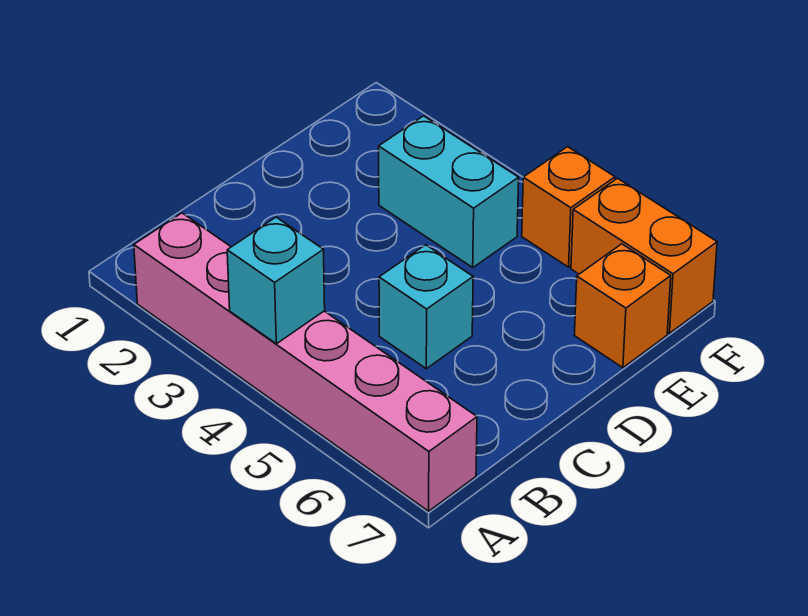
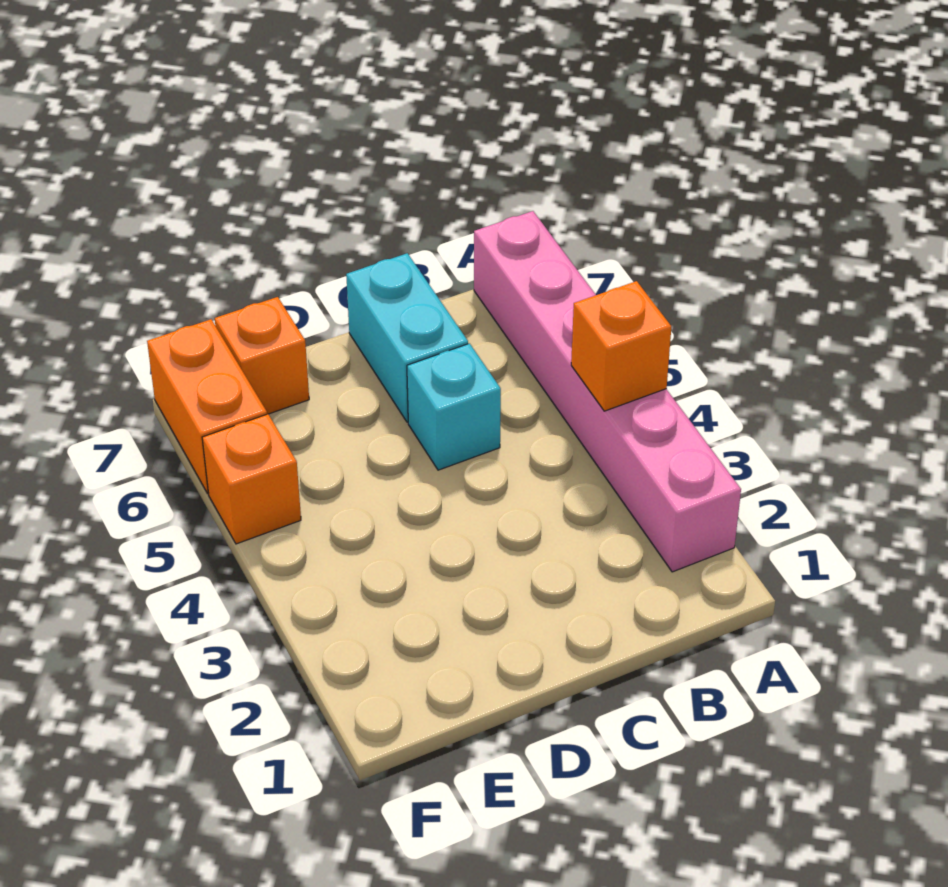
cyan brick A4 level 2 -> orange brick A4 level 2
cyan brick E3:E4 level 1 -> cyan brick C6:C7 level 1

